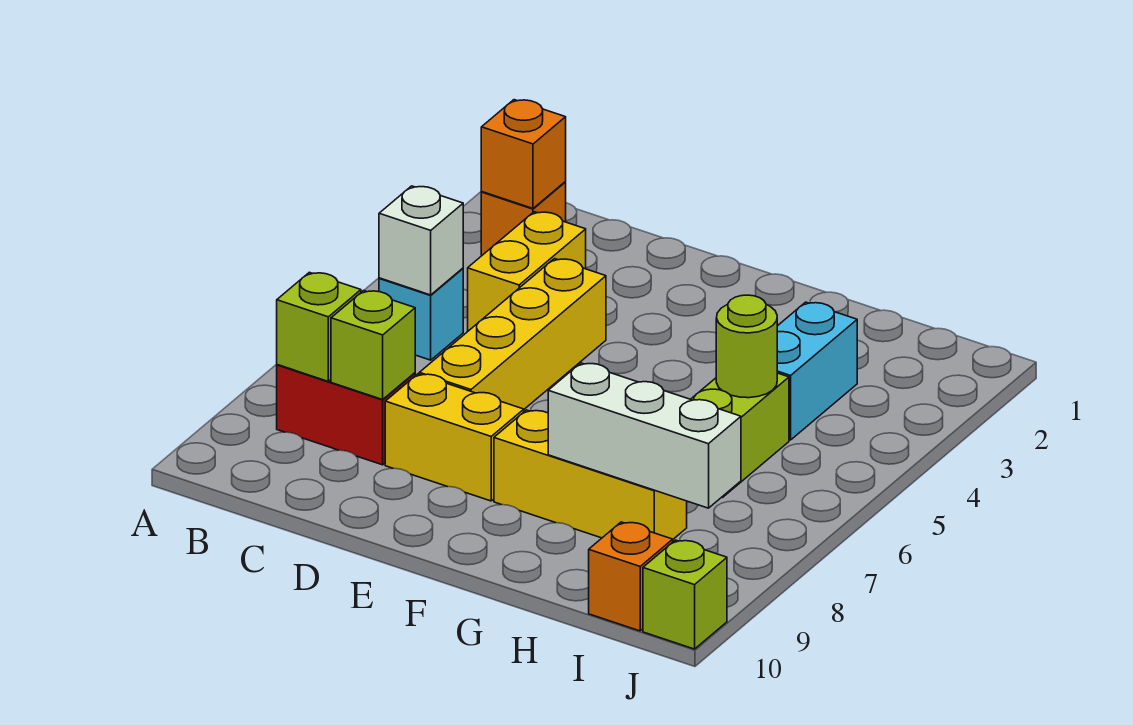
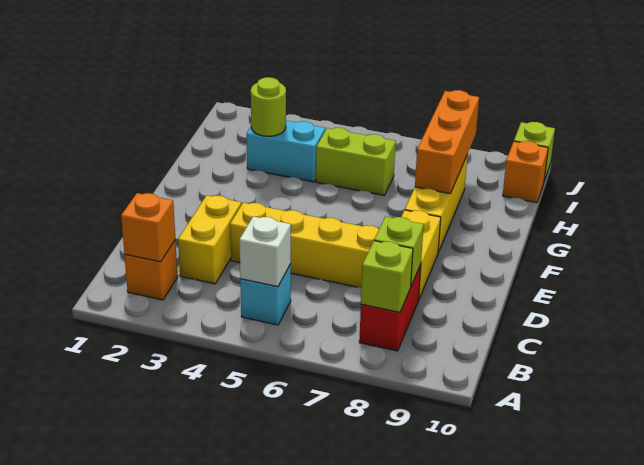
yellow brick C3:C4 level 1 -> yellow brick C3:D3 level 1
white brick G8:I8 level 2 -> orange brick G8:I8 level 2
lime round brick H5 level 2 -> lime round brick H3 level 2

